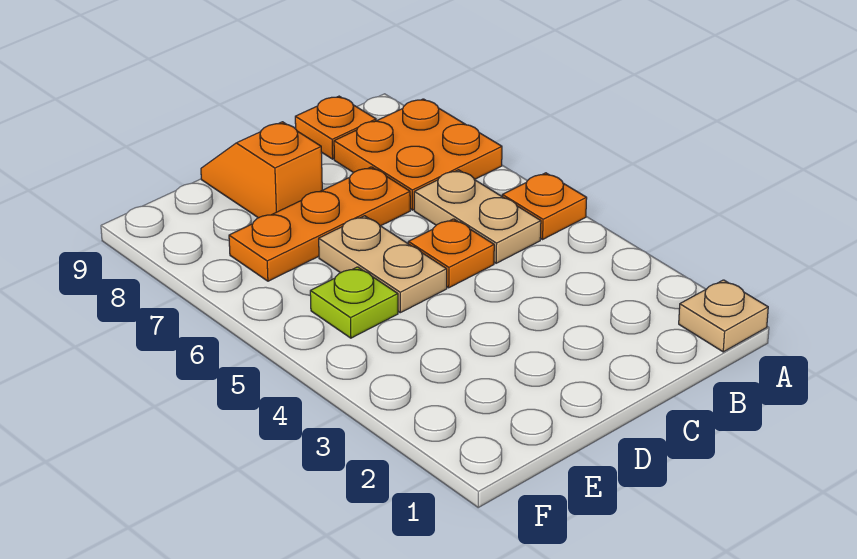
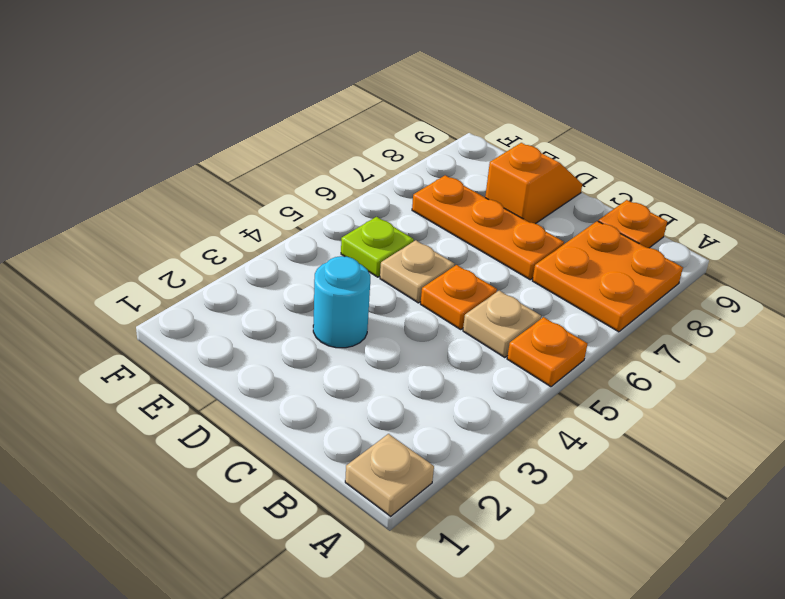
tan plate B5:B6 level 1 -> tan plate B5 level 1
none -> cyan round brick D3 level 1
tan plate D5:D6 level 1 -> tan plate D5 level 1

